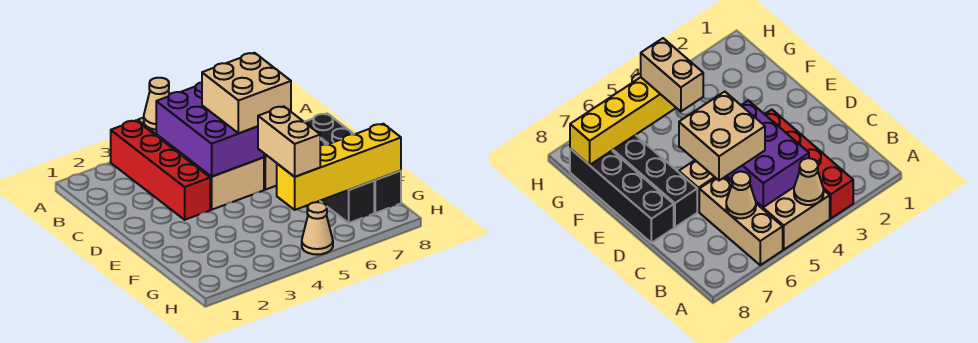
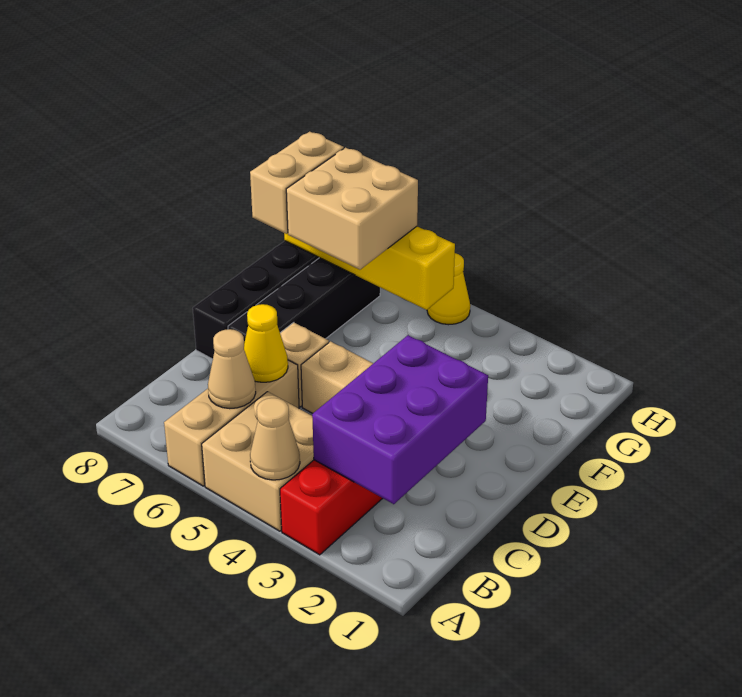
purple brick B4:D5 level 2 -> purple brick B2:D3 level 2
tan brick C5:D6 level 3 -> tan brick F6:G7 level 3
none -> yellow cone C6 level 2
tan brick F5:G5 level 3 -> tan brick F8:G8 level 3
tan cone H5 level 1 -> yellow cone H5 level 1

